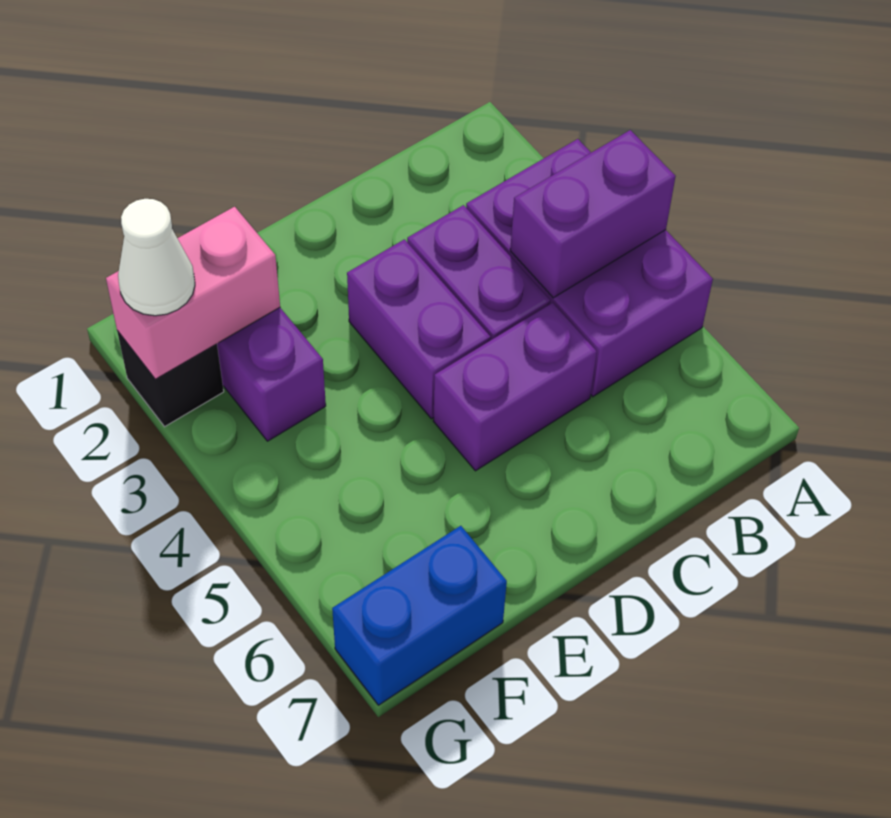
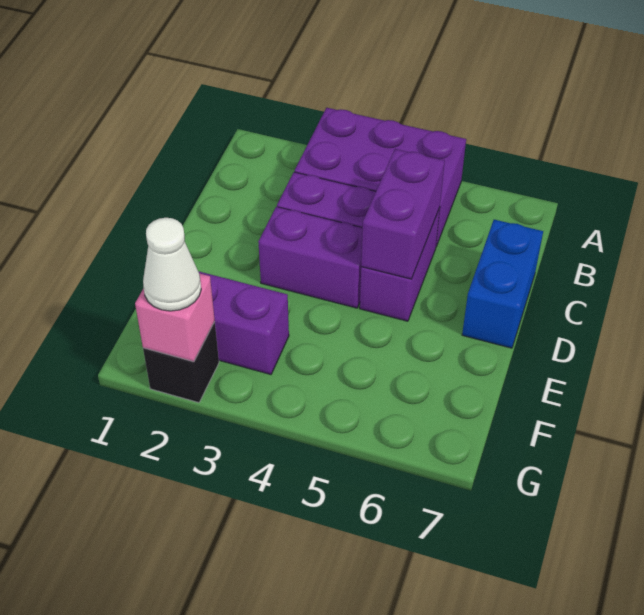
purple brick A4:B4 level 2 -> purple brick C5:D5 level 2
pink brick F2:G2 level 2 -> pink brick G2 level 2
blue brick F7:G7 level 1 -> blue brick C7:D7 level 1

